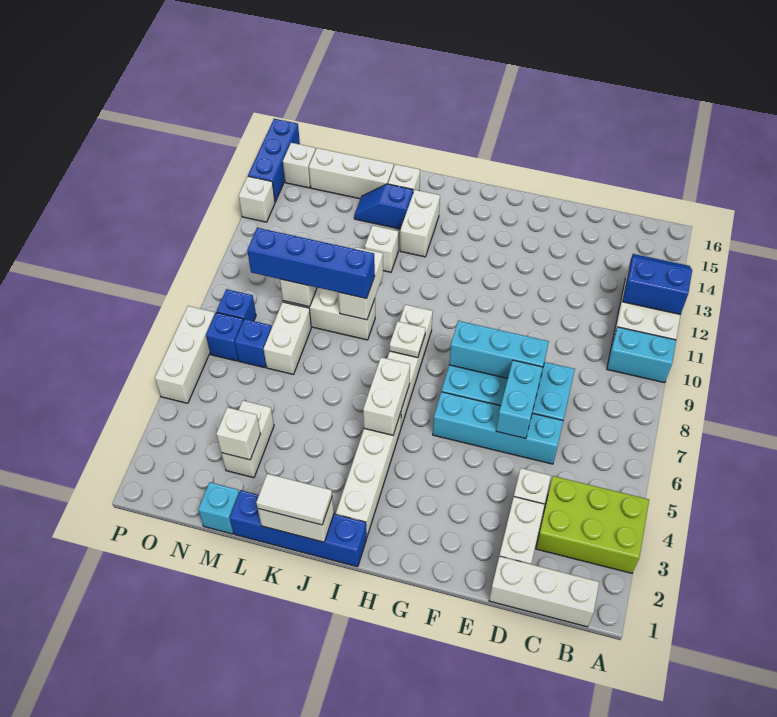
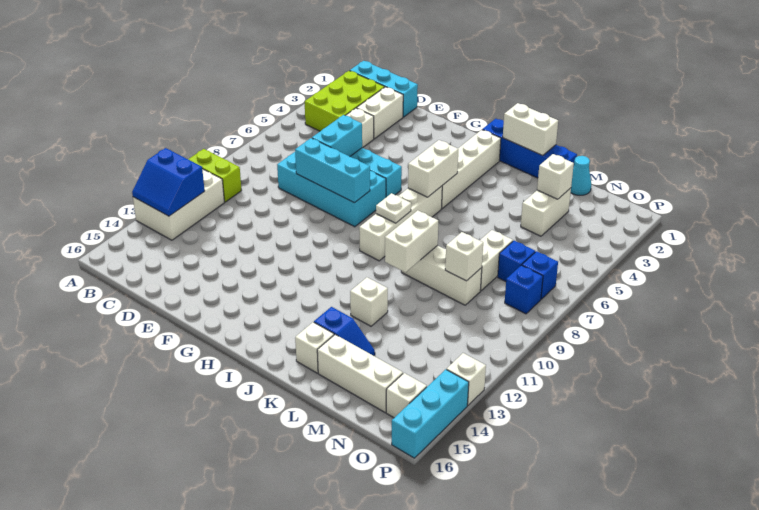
lime brick A3:C4 level 1 -> lime brick B2:C4 level 1
cyan brick A10:B10 level 1 -> lime brick A10:B10 level 1
white brick B1:D1 level 1 -> cyan brick B1:D1 level 1
white tile J1:K1 level 3 -> none
white brick J13:J14 level 1 -> none
blue brick K9:N9 level 3 -> none
cyan brick M1 level 1 -> cyan cone M1 level 1
white brick P5:P7 level 1 -> none
blue brick P14:P16 level 1 -> cyan brick P14:P16 level 1

